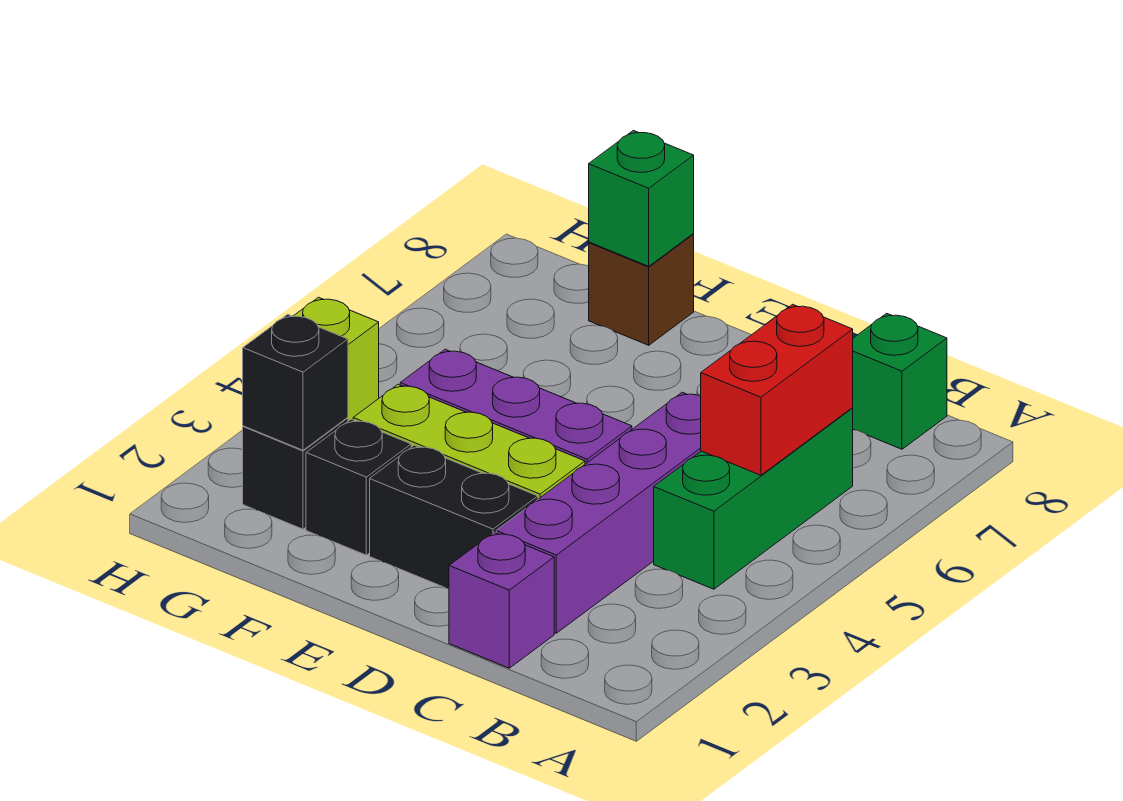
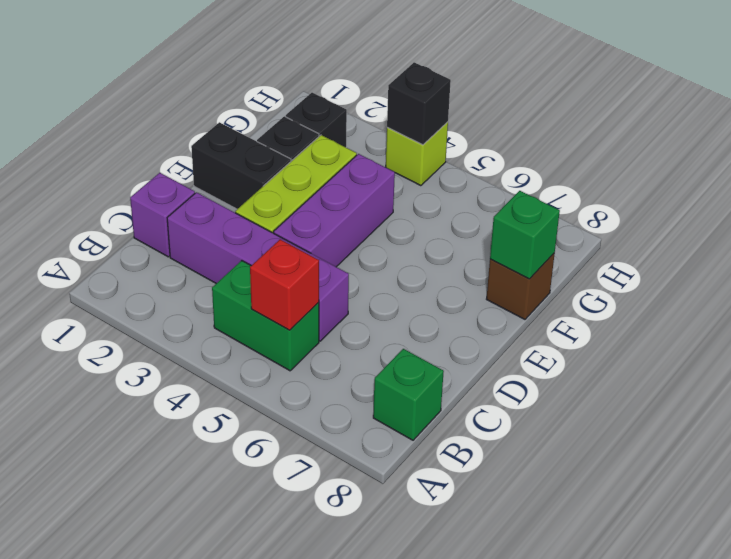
green brick B4:B6 level 1 -> green brick B4:B5 level 1
red brick B5:B6 level 2 -> red brick B5 level 2
black brick D2:E2 level 1 -> black brick E1:E2 level 1
black brick G2 level 2 -> black brick H4 level 2

